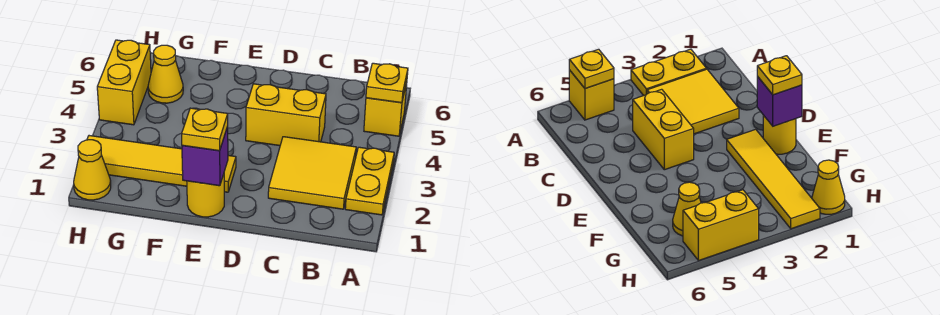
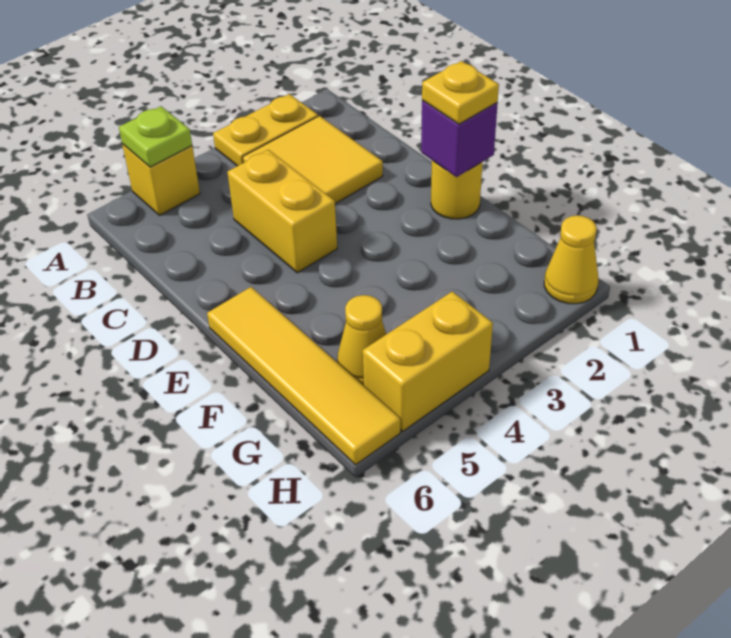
yellow plate A5 level 2 -> lime plate A5 level 2
yellow tile E2:H2 level 1 -> yellow tile E6:H6 level 1

